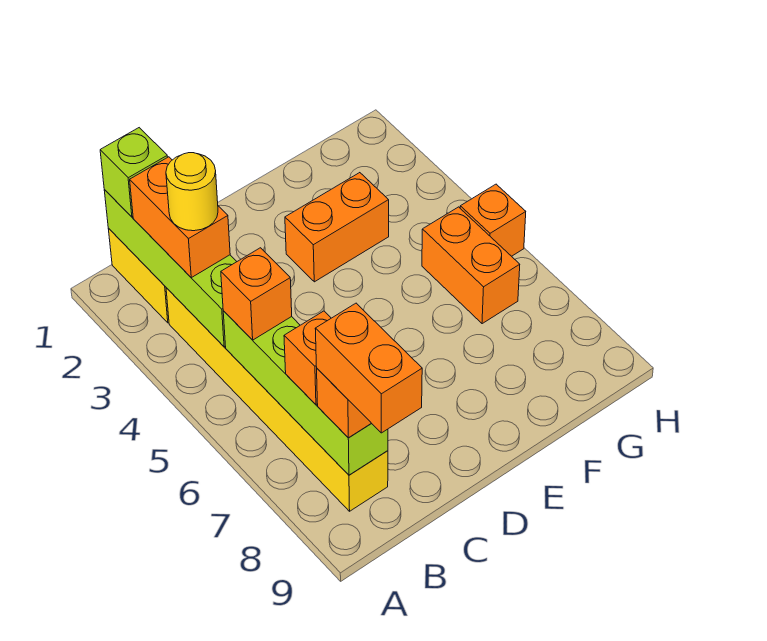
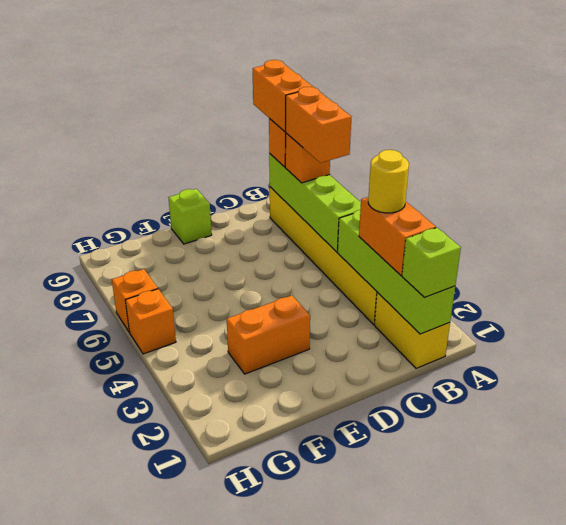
orange brick B5 level 3 -> orange brick H6 level 1
none -> lime brick E9 level 1
orange brick G5:G6 level 1 -> orange brick B6:B7 level 4

